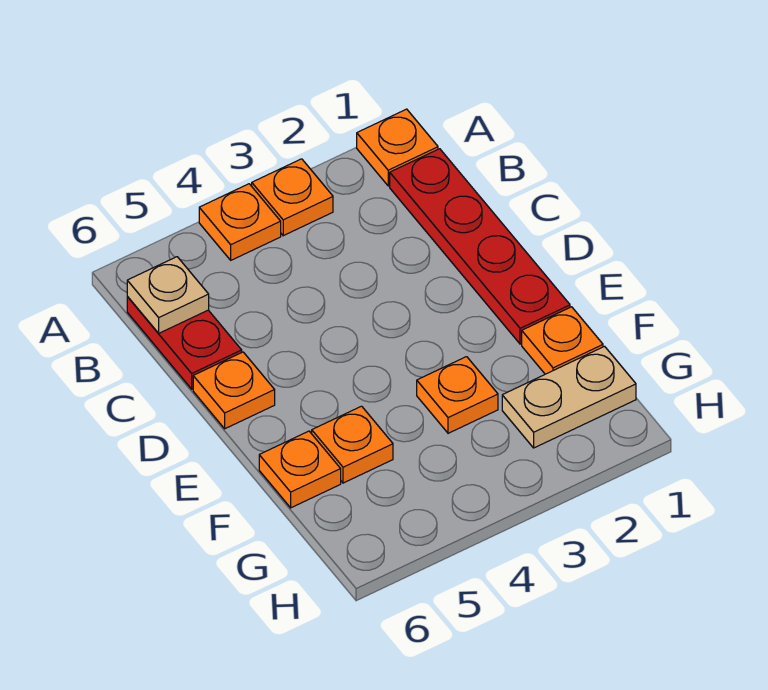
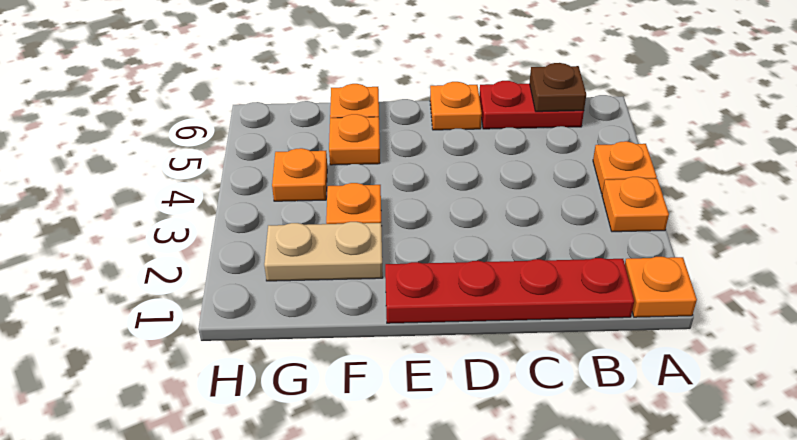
tan plate B6 level 2 -> brown plate B6 level 2
orange plate F1 level 1 -> orange plate G4 level 1
tan plate G1:G2 level 1 -> tan plate F2:G2 level 1

